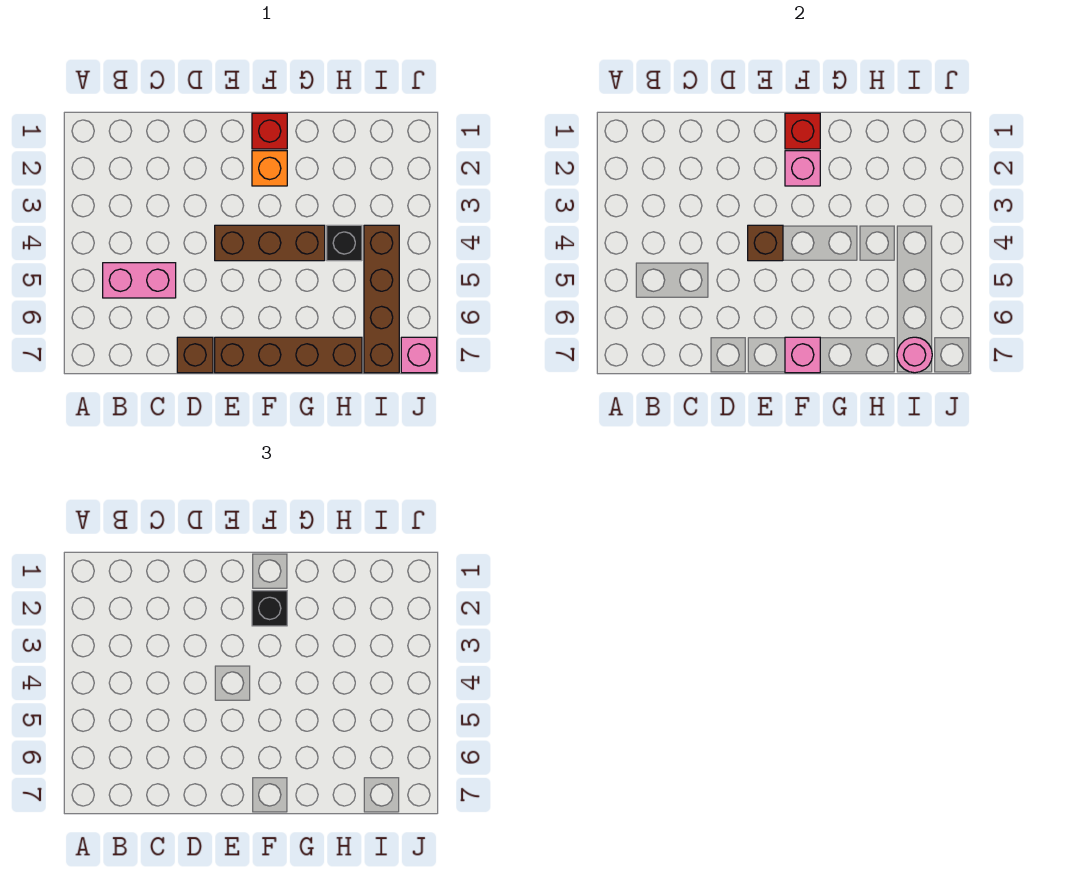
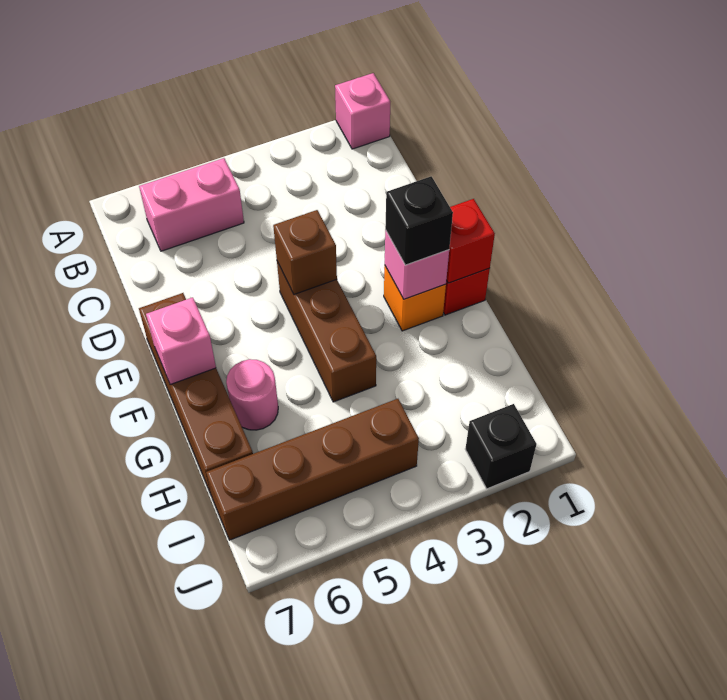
pink brick B5:C5 level 1 -> pink brick B5:B6 level 1
brown brick D7 level 1 -> none
black brick H4 level 1 -> black brick J2 level 1
pink round brick I7 level 2 -> pink round brick G6 level 1
pink brick J7 level 1 -> pink brick A1 level 1

